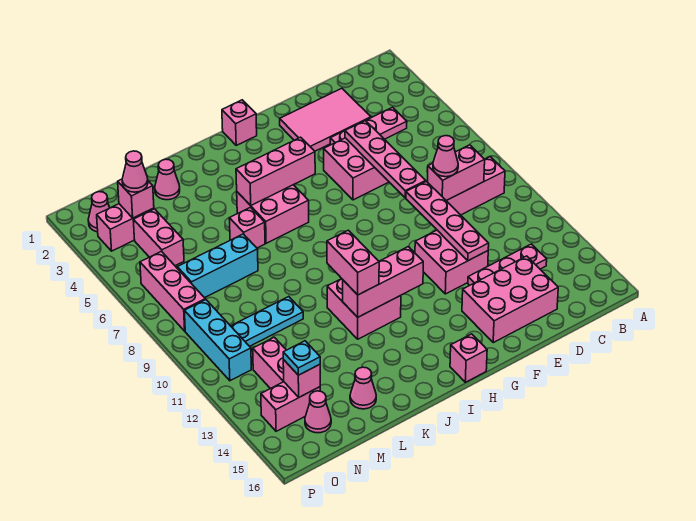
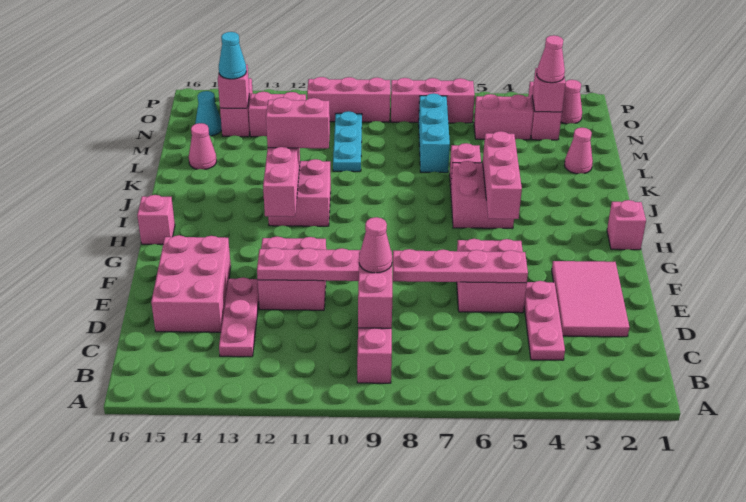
cyan plate N14 level 3 -> cyan cone N14 level 3
pink cone N15 level 1 -> cyan cone N15 level 1
cyan brick O9:O11 level 1 -> pink brick O9:O11 level 1

